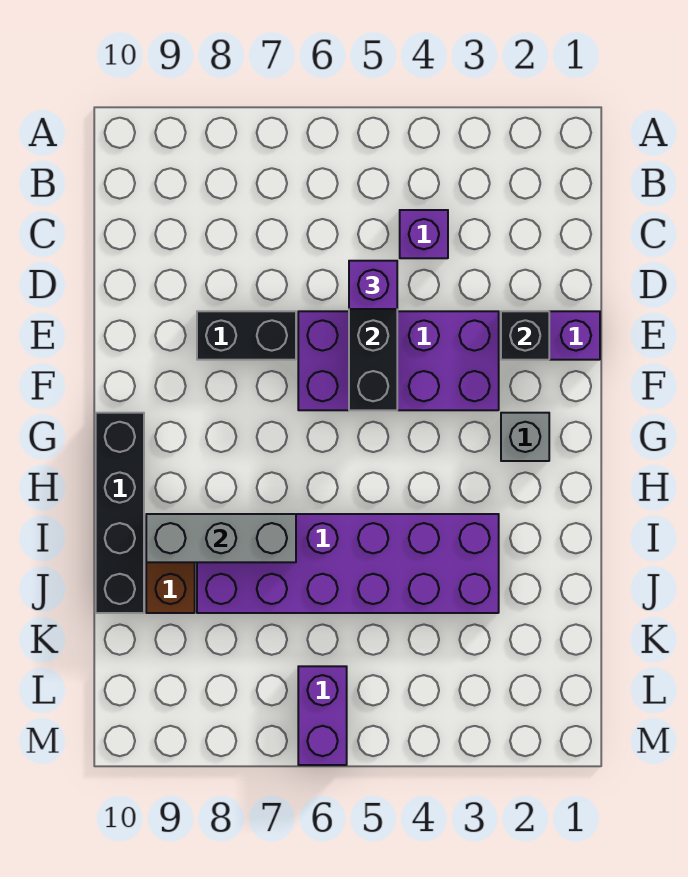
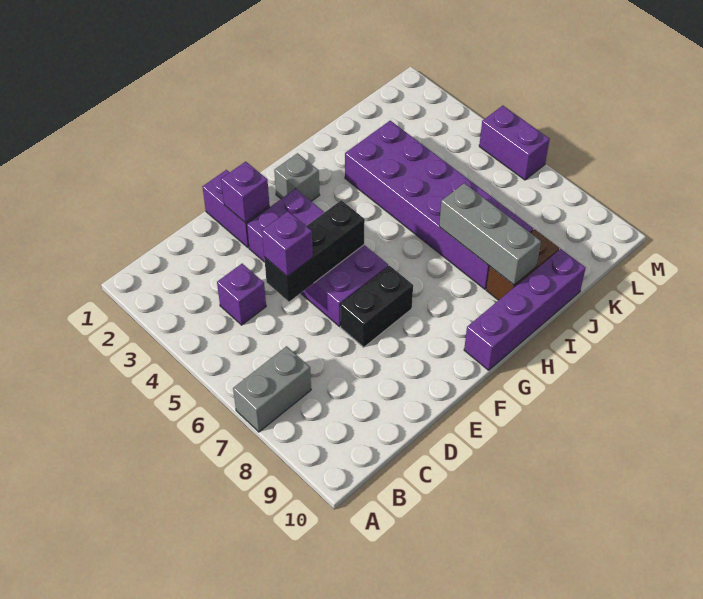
none -> grey brick A7:B7 level 1
black brick E2 level 2 -> purple brick E2 level 2
black brick E7:E8 level 1 -> black brick E7:F7 level 1
black brick G10:J10 level 1 -> purple brick G10:J10 level 1
purple brick L6:M6 level 1 -> purple brick M5:M6 level 1

